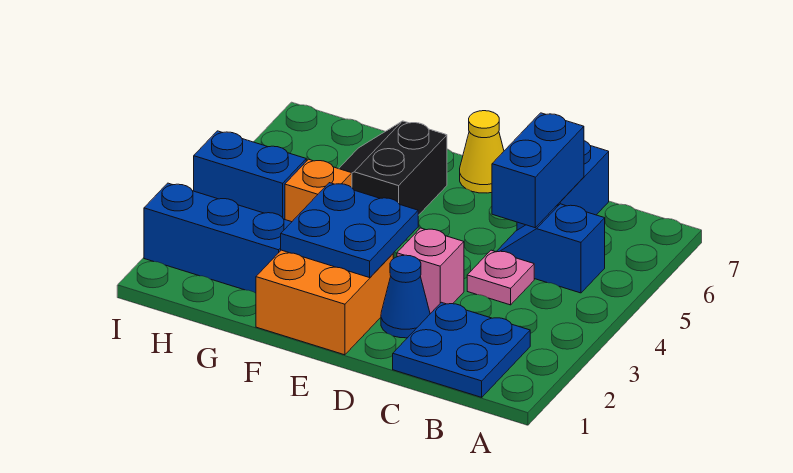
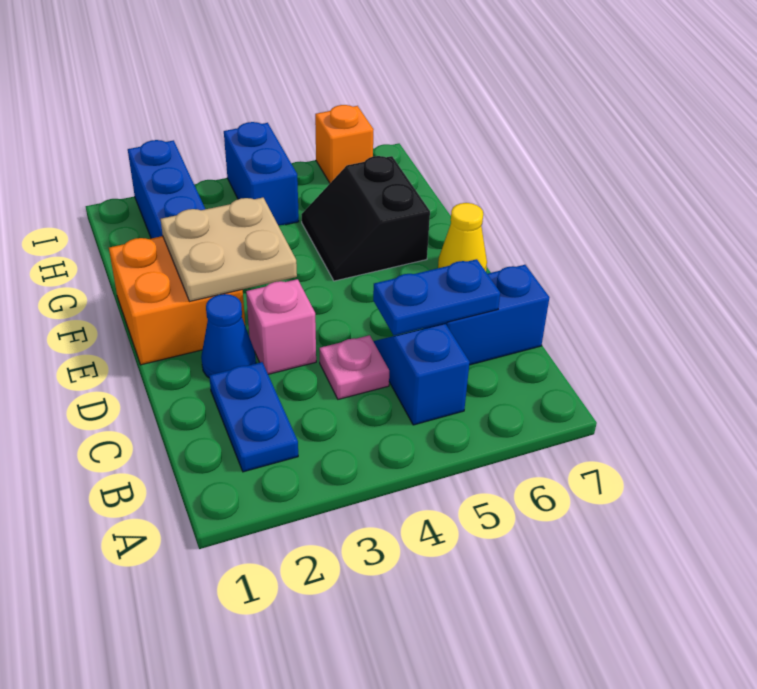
blue plate B1:C2 level 1 -> blue plate B2:C2 level 1
blue brick C5:C6 level 2 -> blue plate C5:C6 level 2
blue plate E2:F3 level 2 -> tan plate E2:F3 level 2
black slope F5:G6 level 1 top F -> black slope F5:G6 level 1 top 6
orange brick G4 level 1 -> orange brick I6 level 1

